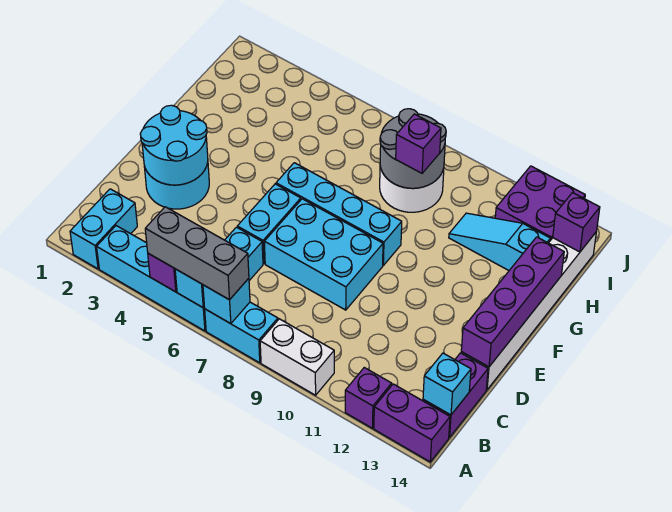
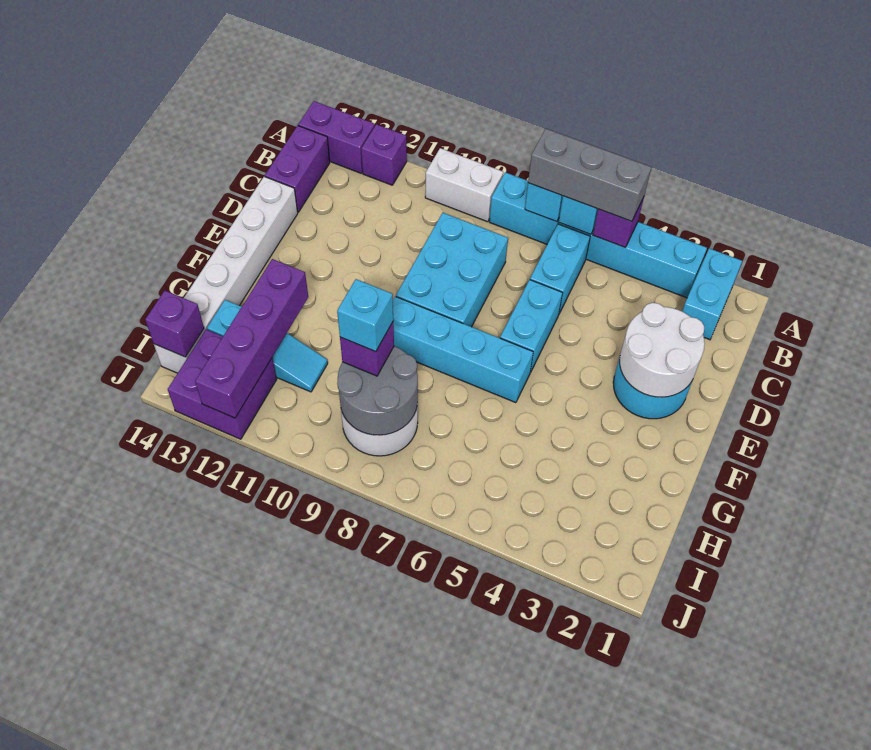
cyan brick B14 level 2 -> cyan brick H9 level 4
cyan round brick D2:E3 level 2 -> white round brick D2:E3 level 2
cyan brick D7:E9 level 1 -> cyan brick C8:E9 level 1
purple brick D14:G14 level 2 -> purple brick G12:J12 level 2

